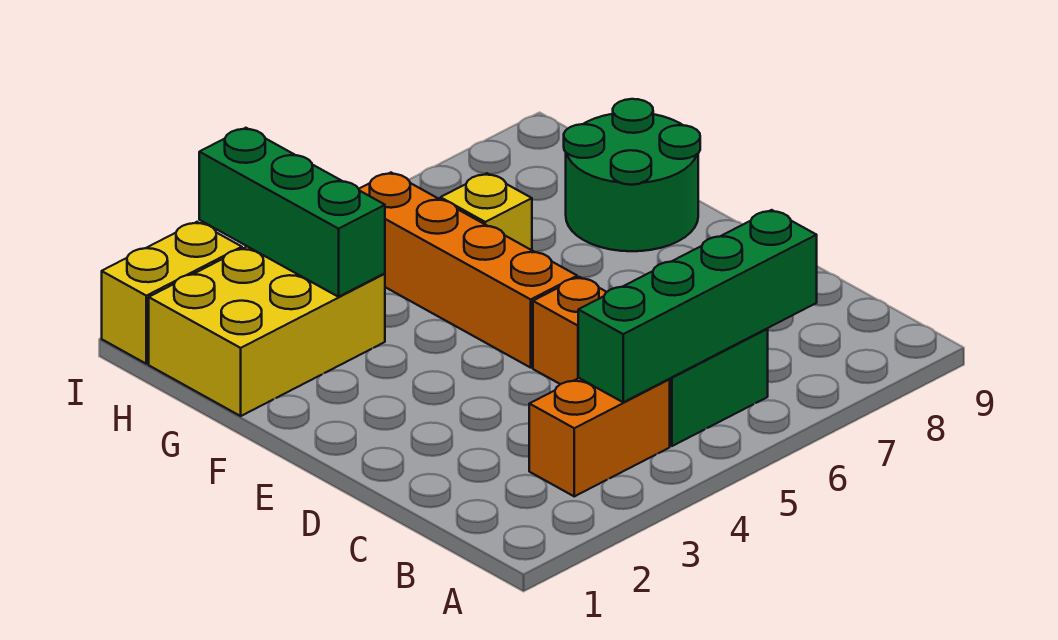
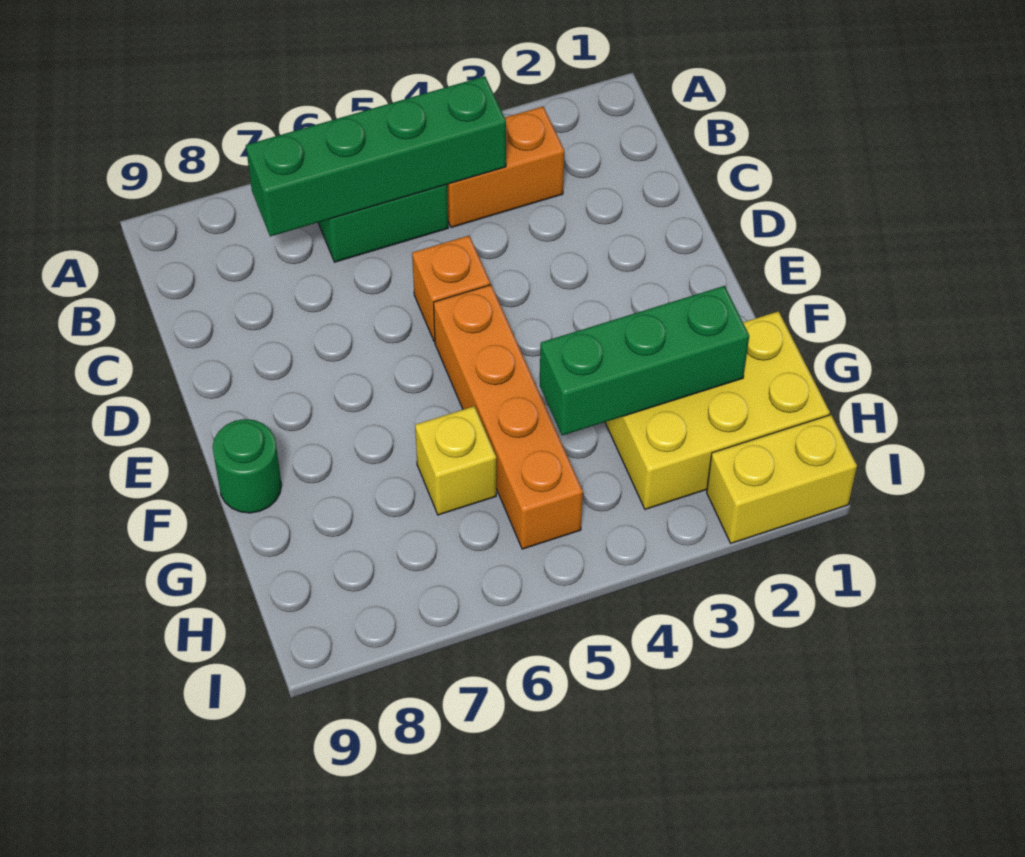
green round brick F8:G9 level 1 -> green round brick F9 level 1
green brick G3:I3 level 2 -> green brick G2:G4 level 2

